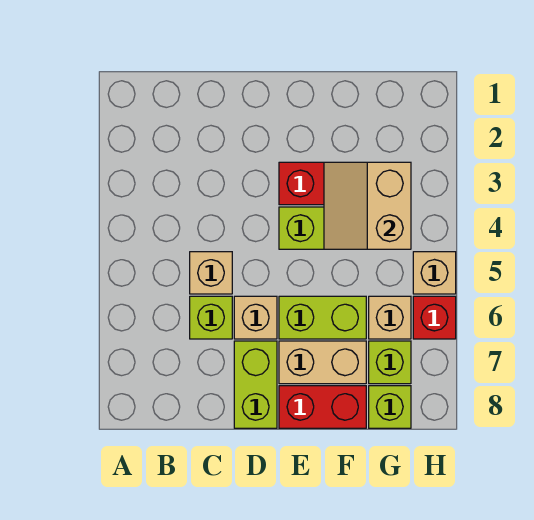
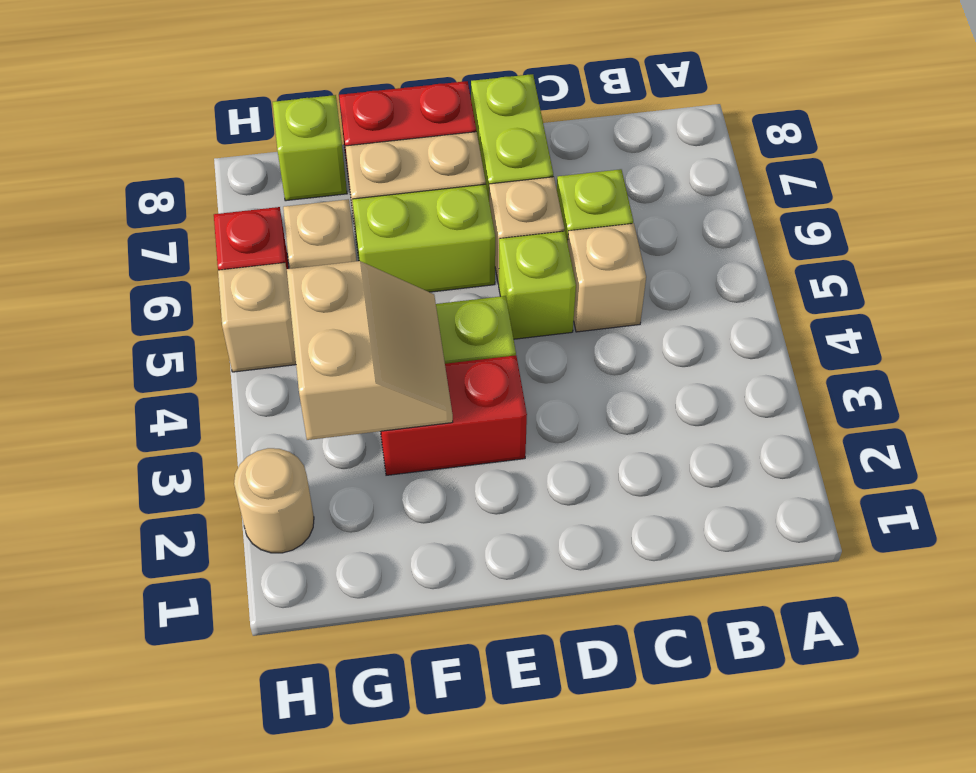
lime brick G7 level 1 -> lime brick D5 level 1
none -> tan round brick H2 level 1

